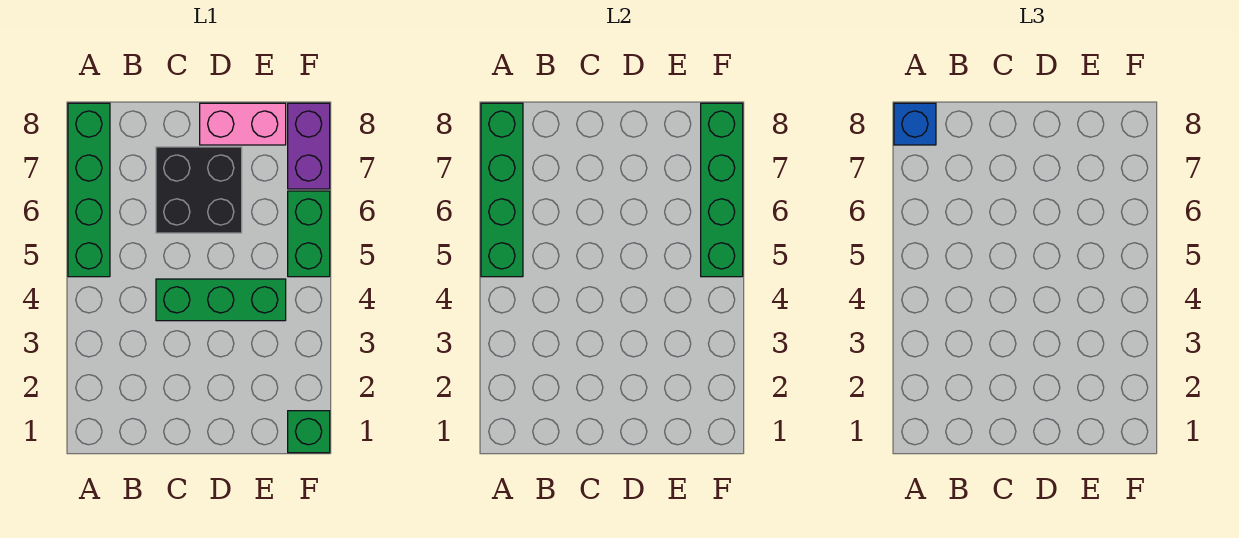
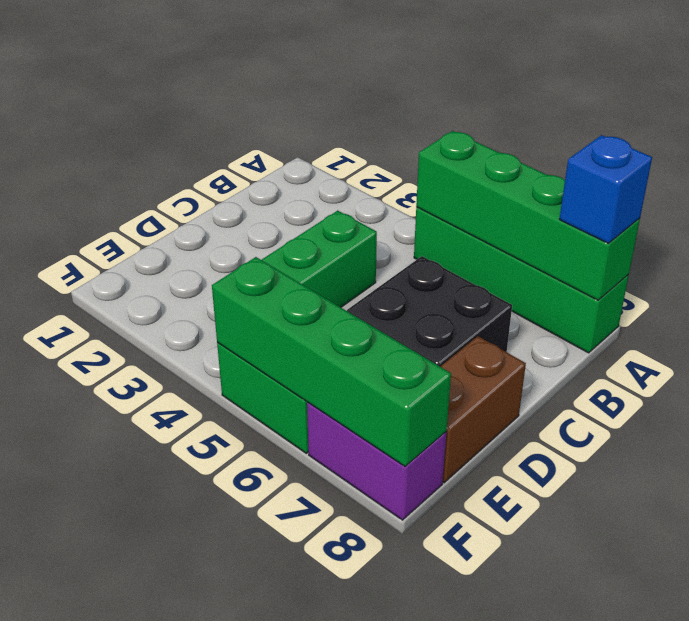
pink brick D8:E8 level 1 -> brown brick D8:E8 level 1
green brick F1 level 1 -> none

